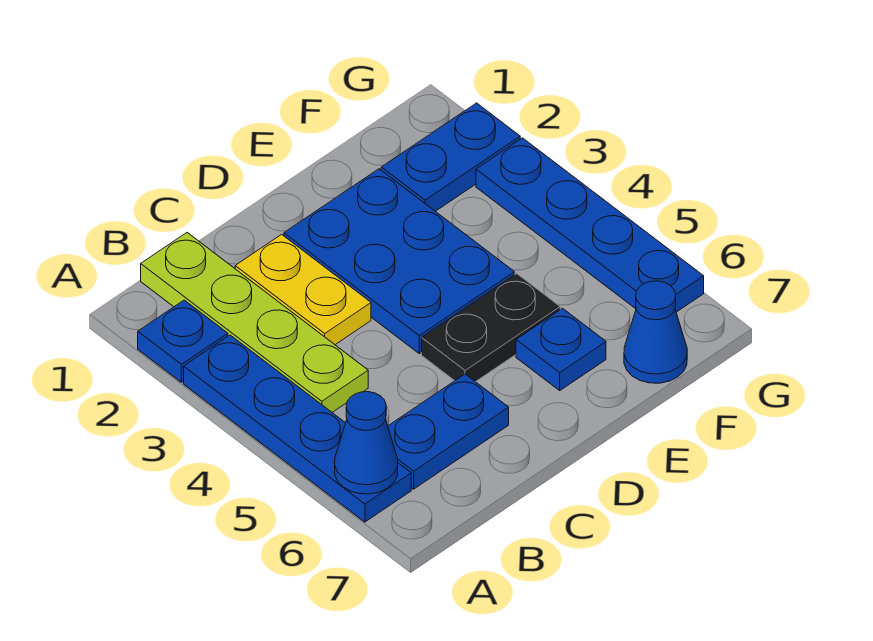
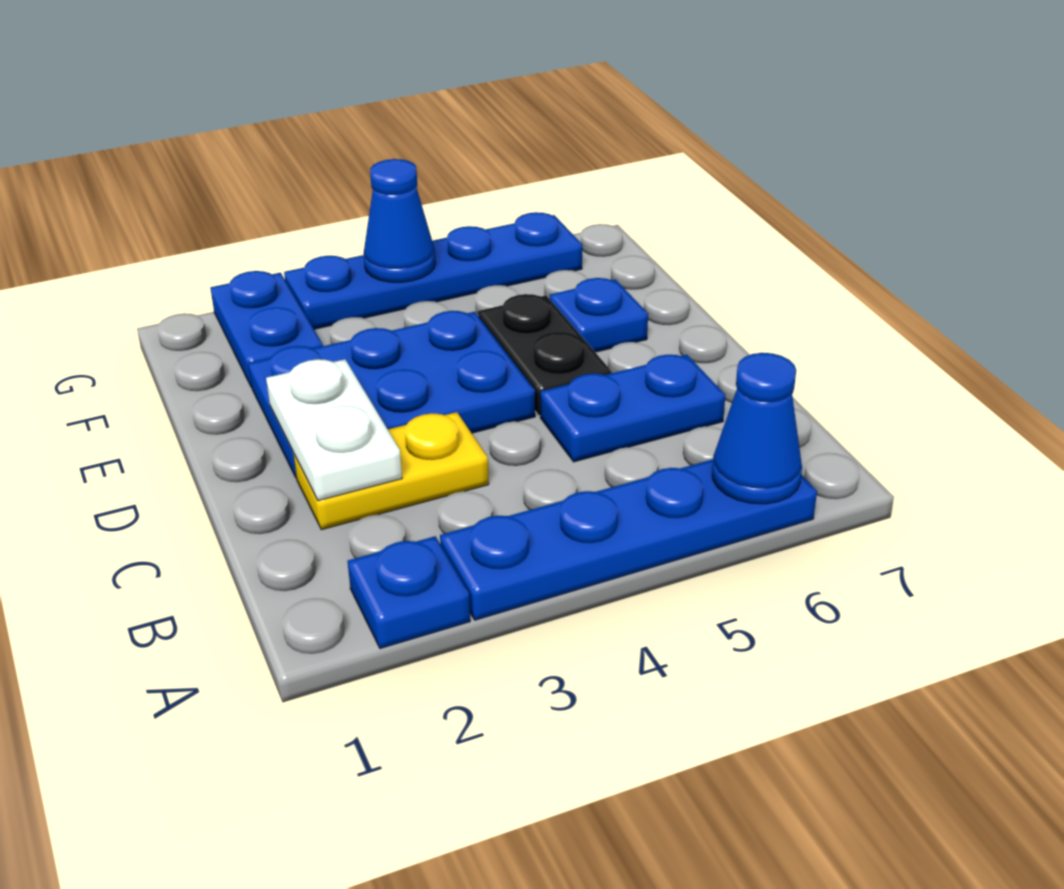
lime plate B1:B4 level 1 -> none
blue plate B6:C6 level 1 -> blue plate C5:C6 level 1
none -> white plate C2:D2 level 2
blue cone F7 level 1 -> blue cone G4 level 2

